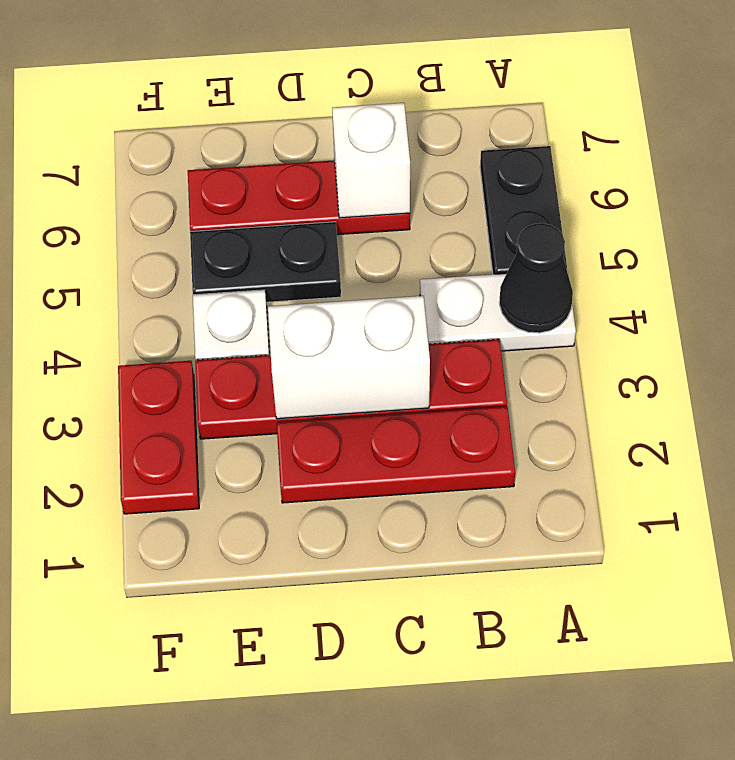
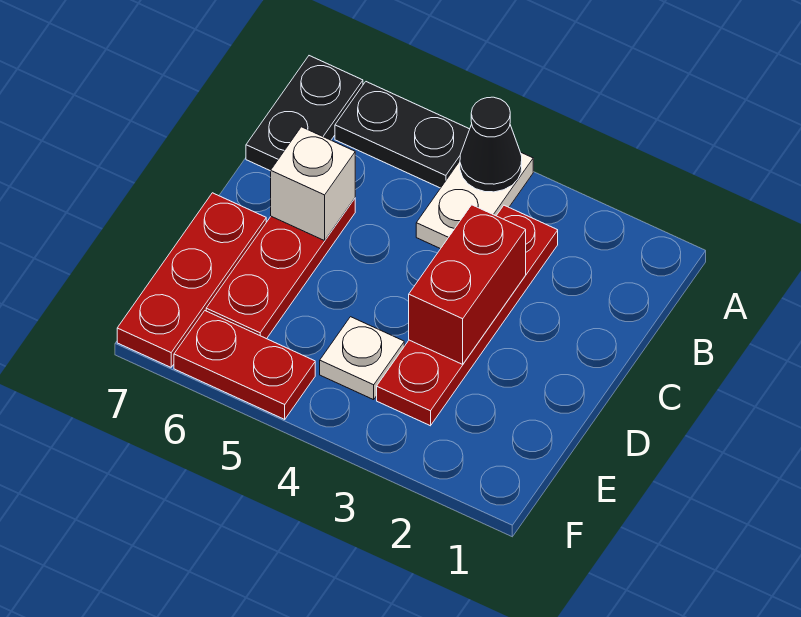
red plate B2:D2 level 1 -> red plate D7:F7 level 1
white brick C3:D3 level 2 -> red brick C3:D3 level 2
black plate D5:E5 level 1 -> black plate A7:B7 level 1
red plate F2:F3 level 1 -> red plate F5:F6 level 1

